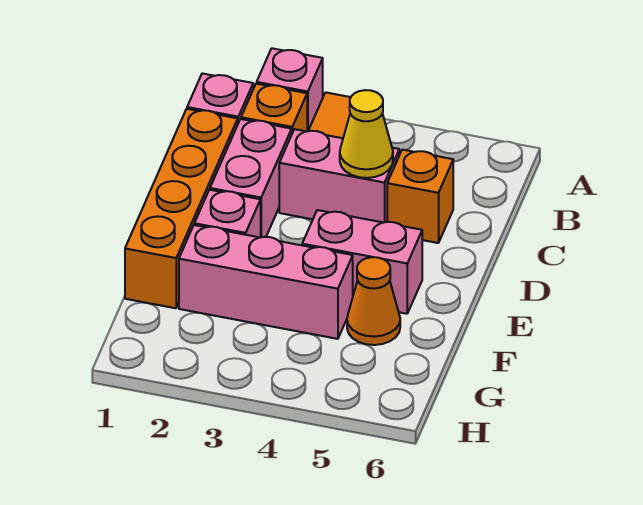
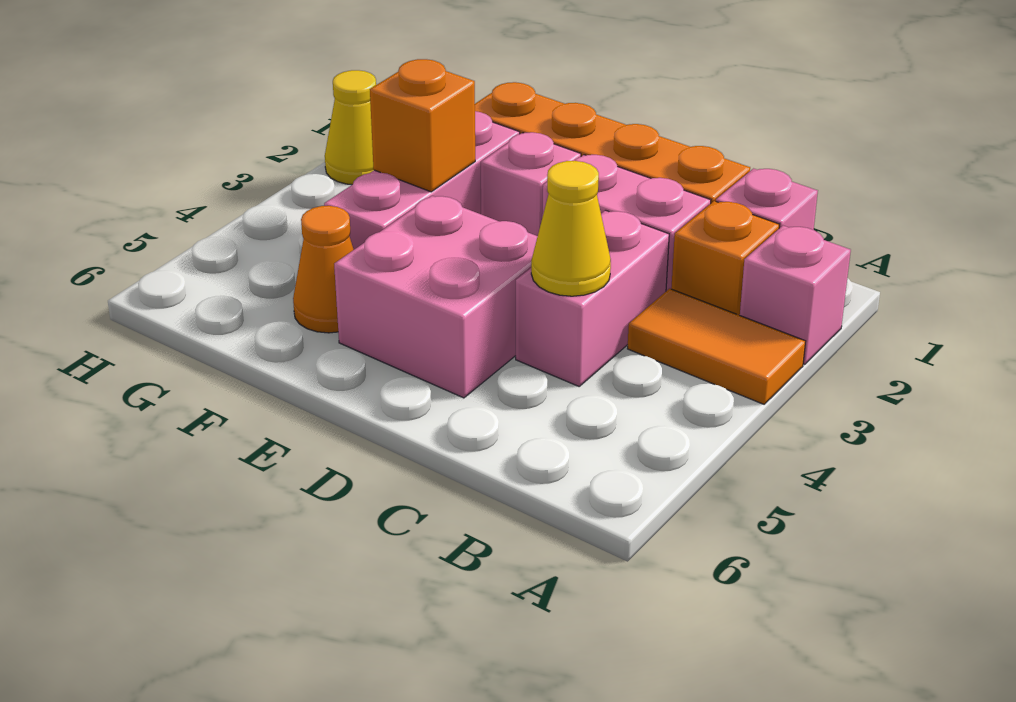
orange brick C5 level 1 -> orange brick F3 level 2
pink brick E4:E5 level 1 -> pink brick D4:E5 level 1
none -> yellow cone H2 level 1

